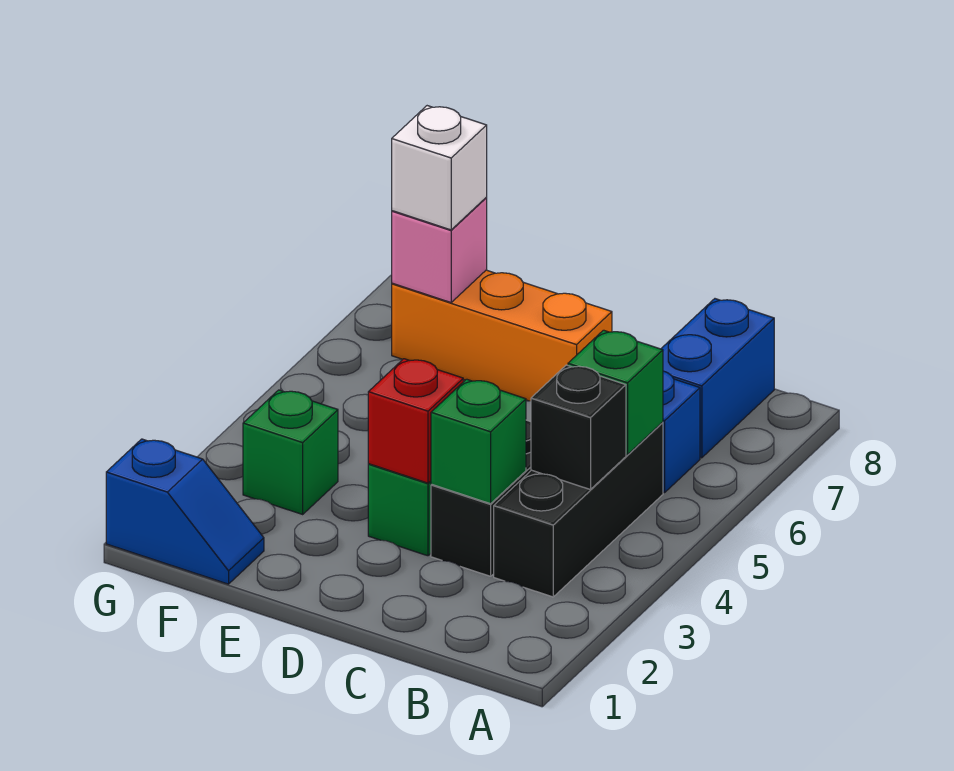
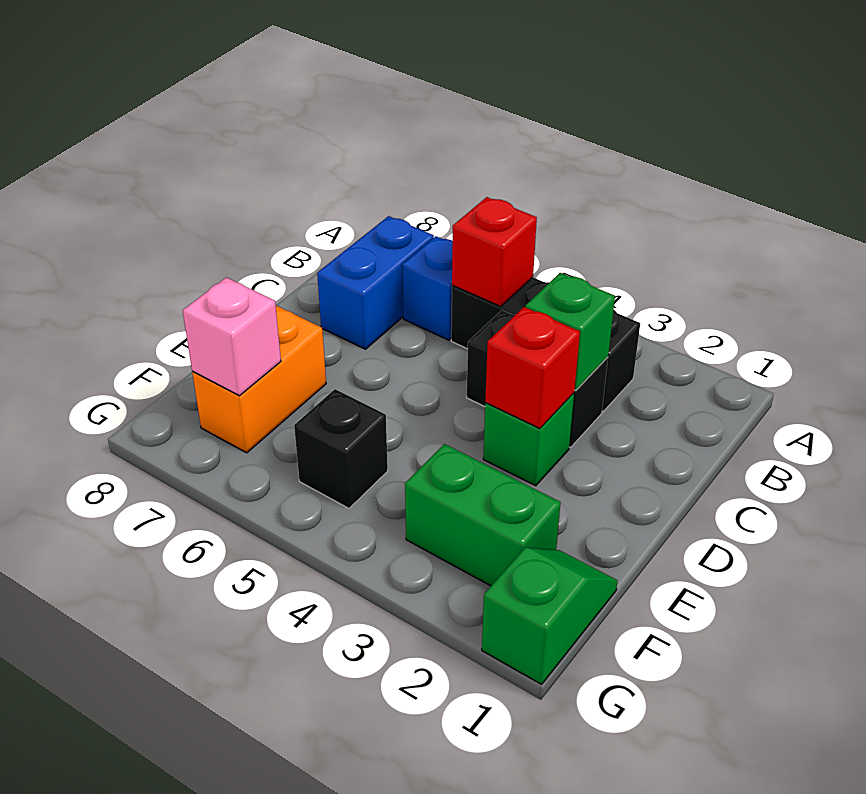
black brick B4 level 2 -> black brick F5 level 1
green brick B5 level 2 -> red brick B5 level 2
blue brick B7:B8 level 1 -> blue brick B7:C7 level 1
orange brick D7:F7 level 1 -> orange brick E7:F7 level 1
blue slope F1:G1 level 1 top G -> green slope F1:G1 level 1 top G
green brick F3 level 1 -> green brick F2:F3 level 1
white brick F7 level 3 -> none

